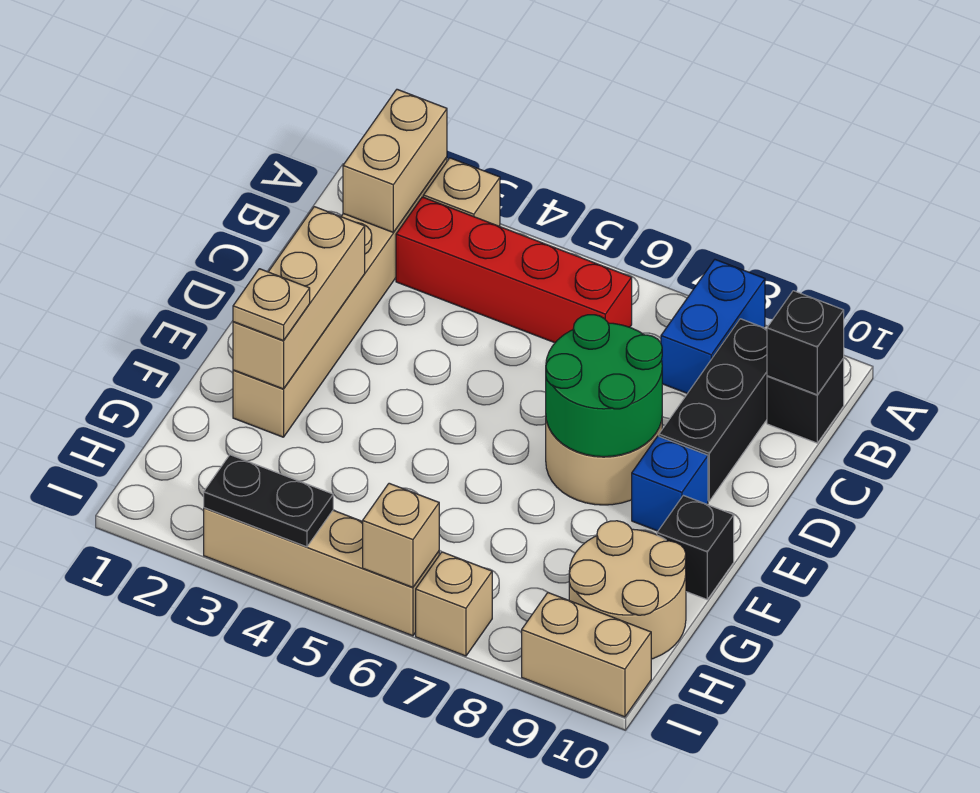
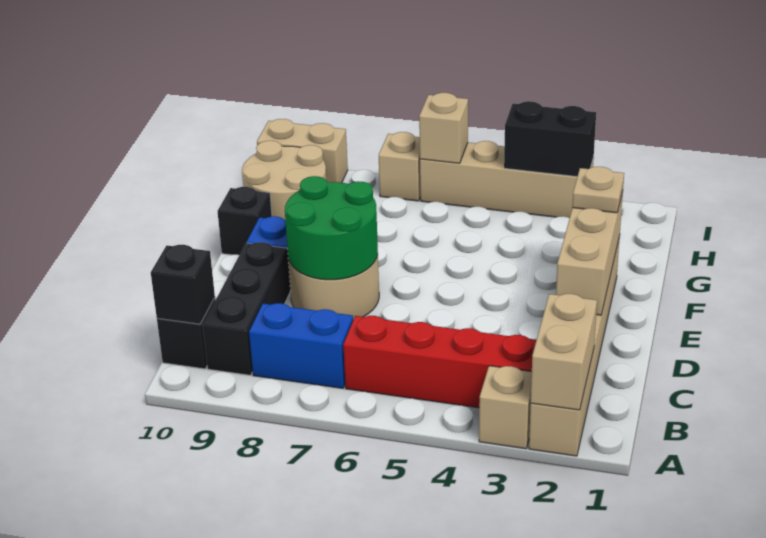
blue brick A8:B8 level 1 -> blue brick B7:B8 level 1
black plate I3:I4 level 2 -> black brick I3:I4 level 2

